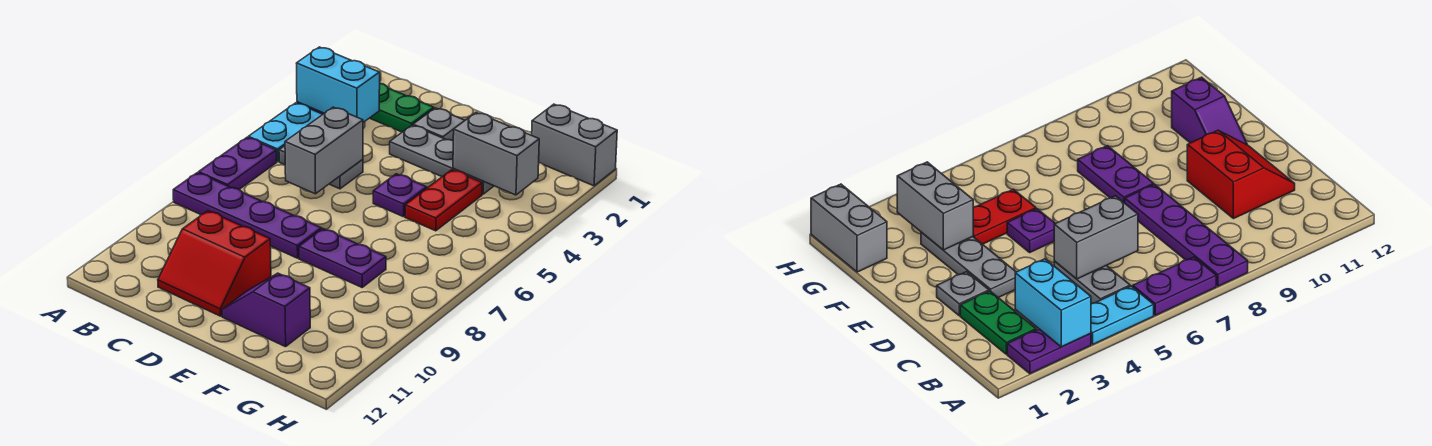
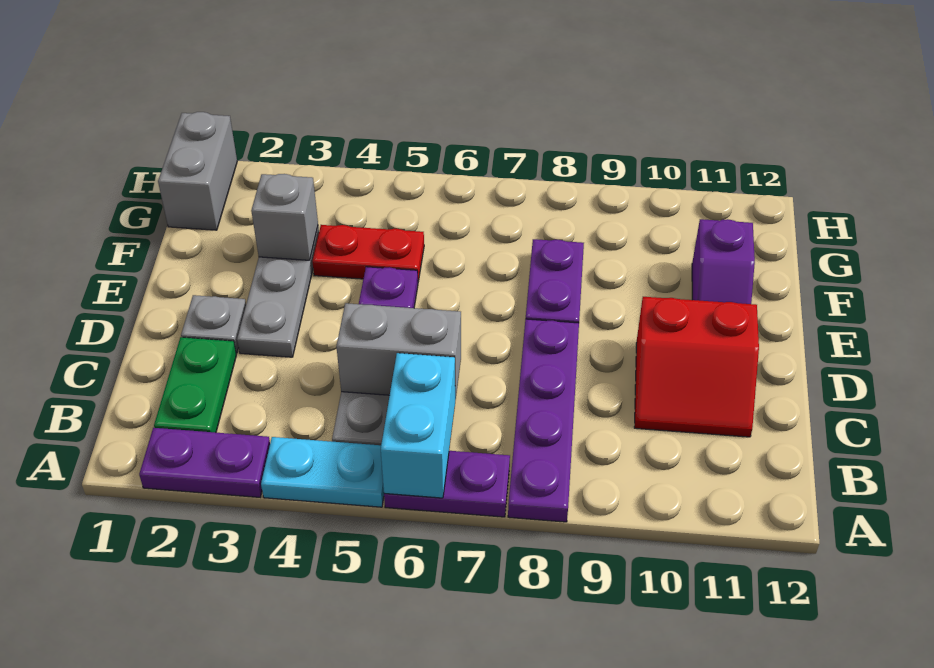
cyan brick A3:B3 level 2 -> cyan brick A6:B6 level 2
red slope C10:D11 level 1 top 10 -> red slope C10:D11 level 1 top D
grey brick F3:G3 level 2 -> grey brick F3 level 2

